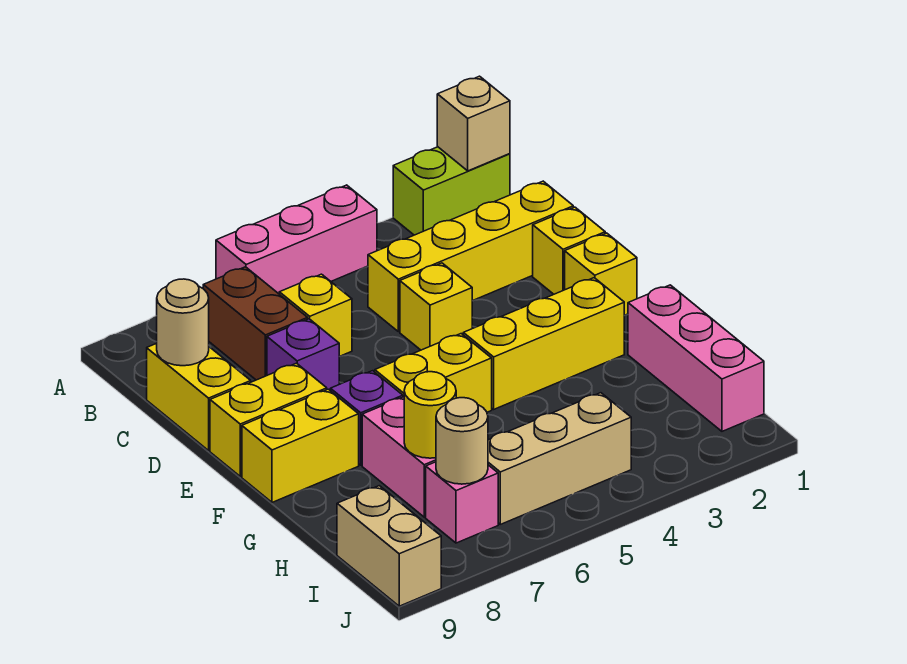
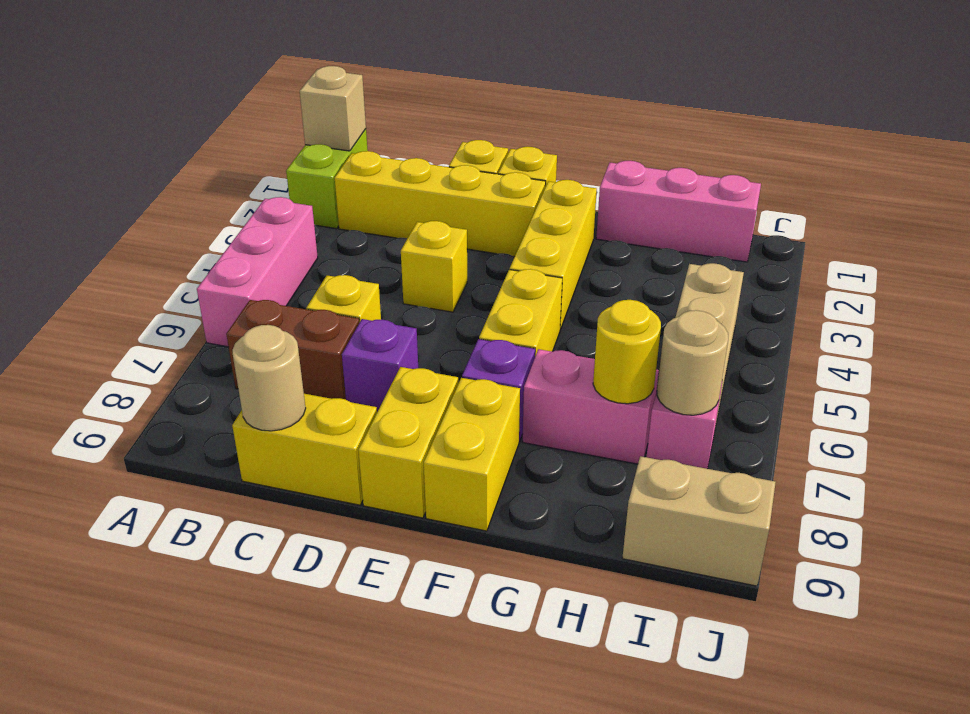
yellow brick C1:C4 level 1 -> yellow brick B2:E2 level 1

